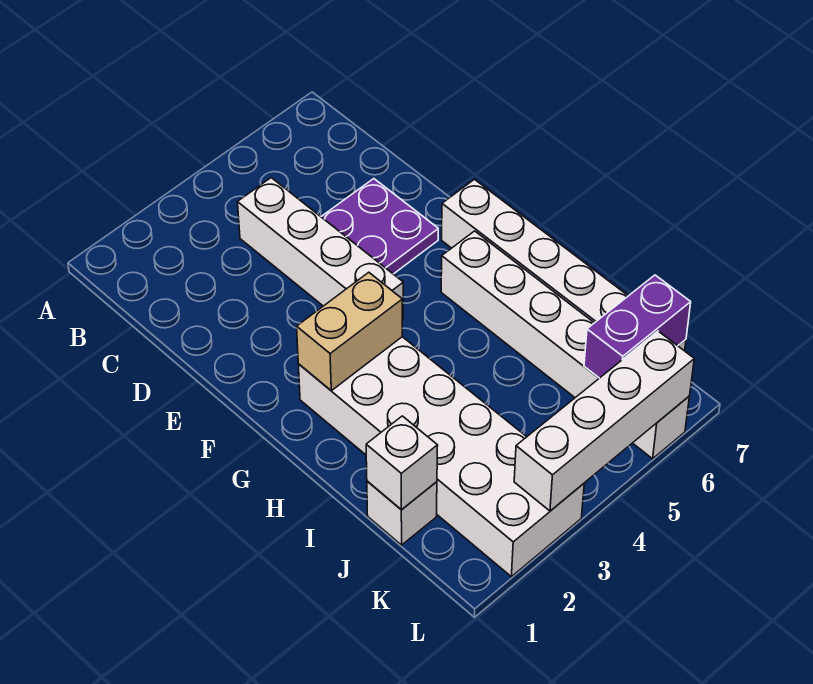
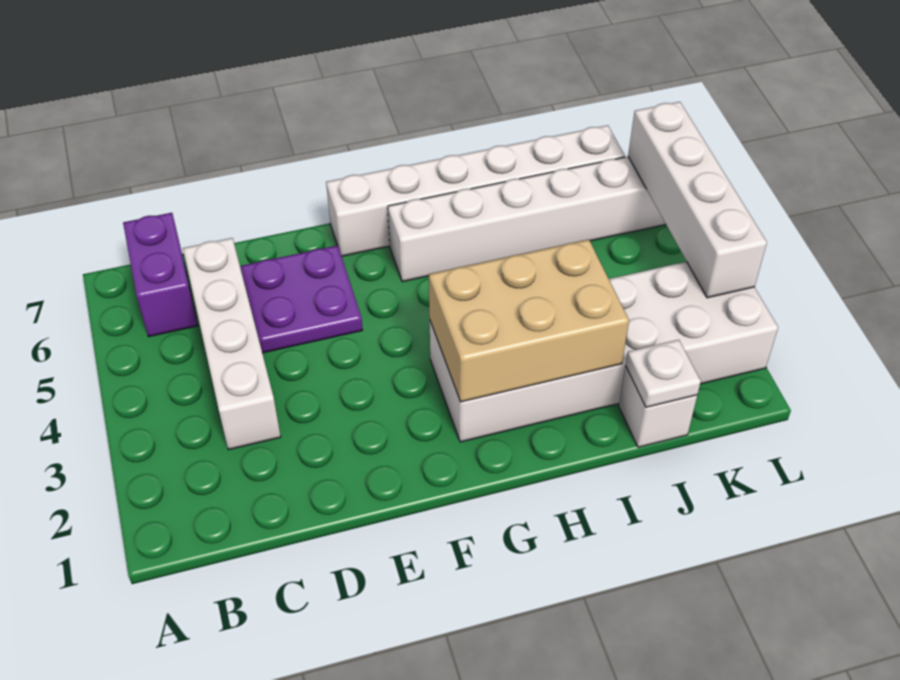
white brick C4:F4 level 1 -> white brick C3:C6 level 1
tan brick G2:G3 level 2 -> tan brick G2:I3 level 2
white brick J1 level 2 -> white plate J1 level 2
purple brick K6:K7 level 2 -> purple brick B6:B7 level 1

